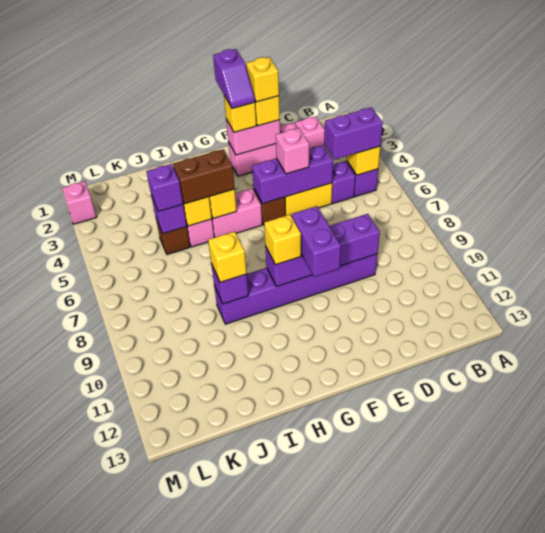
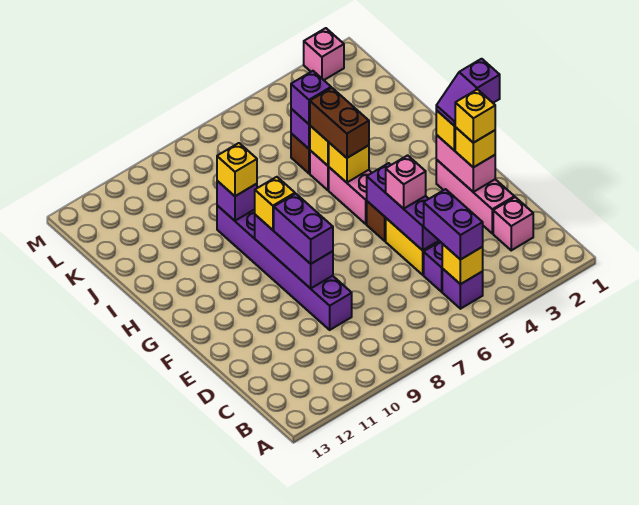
purple brick D9:G9 level 2 -> purple brick E9:G9 level 2
purple brick F9:F10 level 3 -> purple brick E9:F9 level 3

